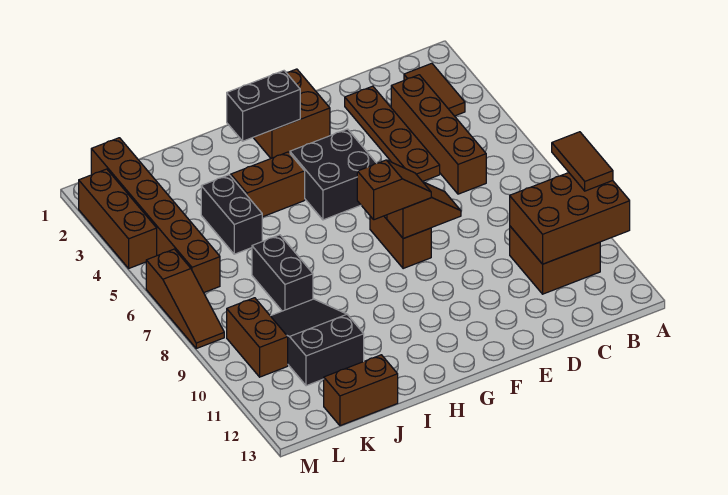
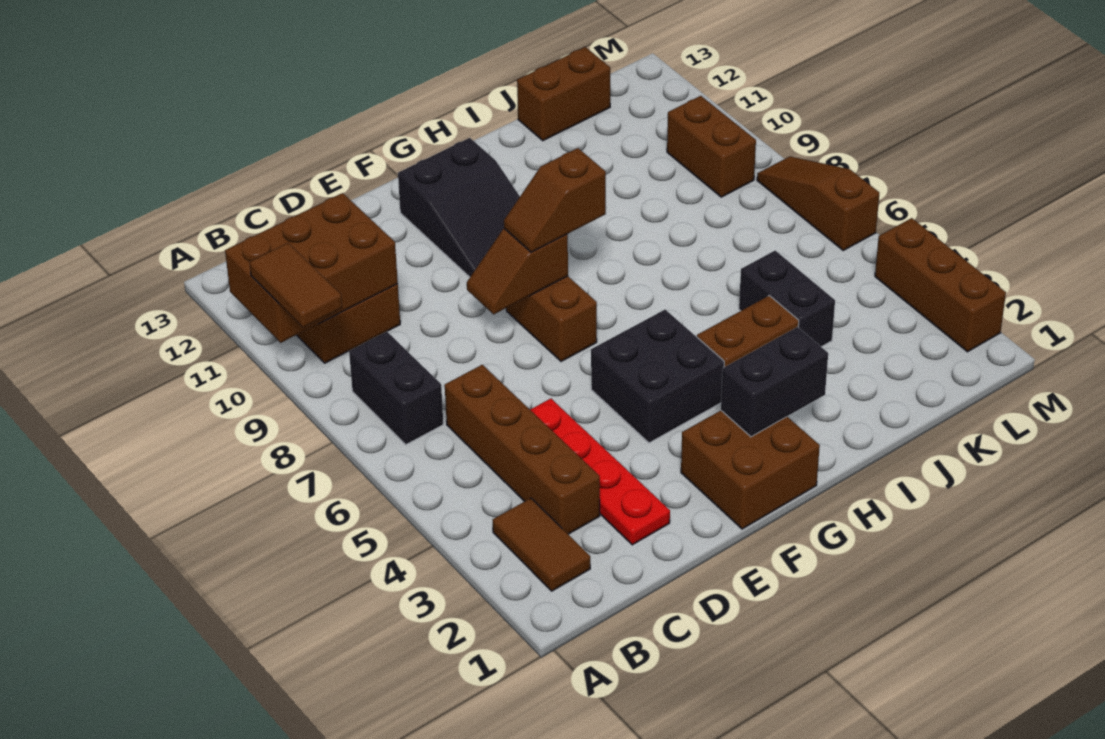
brown plate D2:D5 level 1 -> red plate D2:D5 level 1
black brick J7:J8 level 1 -> black brick B7:B8 level 1
black slope J9:K11 level 1 top 11 -> black slope F10:G12 level 1 top 12
brown brick L1:L6 level 1 -> none

